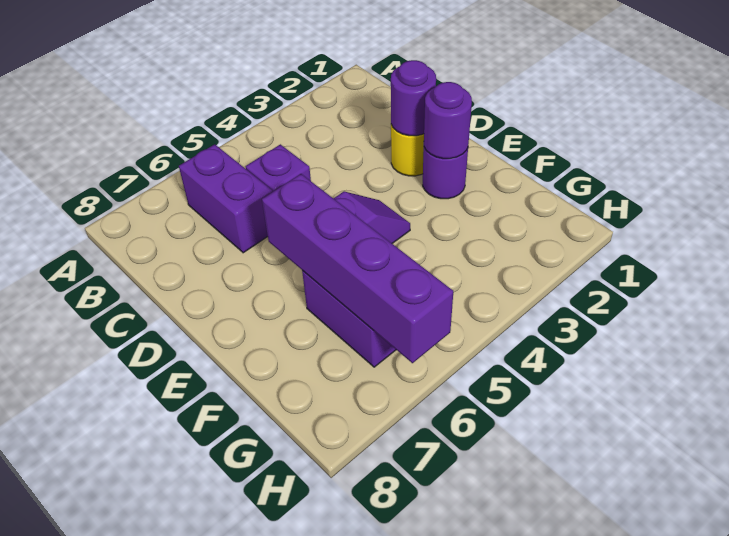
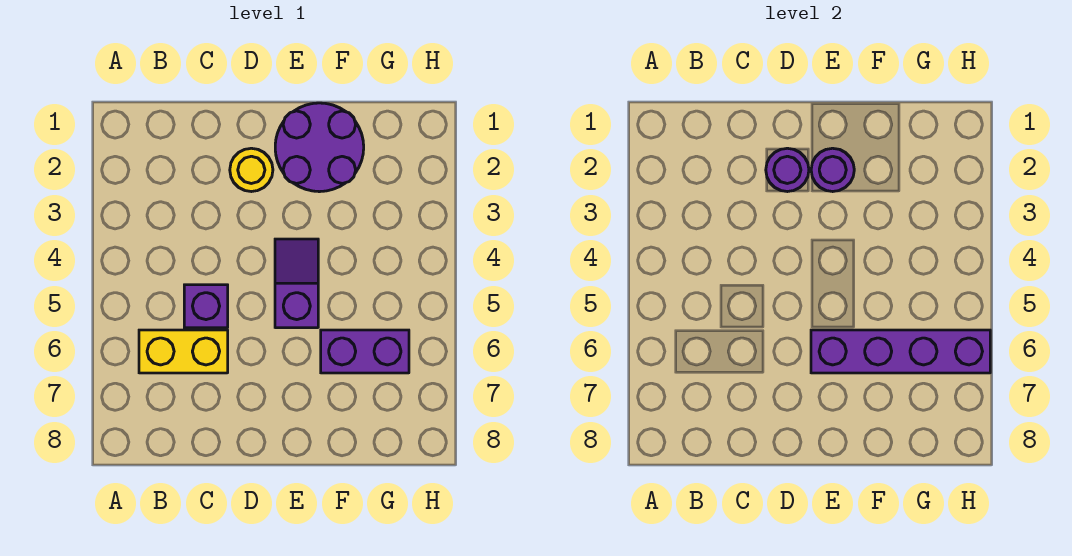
purple brick B6:C6 level 1 -> yellow brick B6:C6 level 1
purple round brick E2 level 1 -> purple round brick E1:F2 level 1

